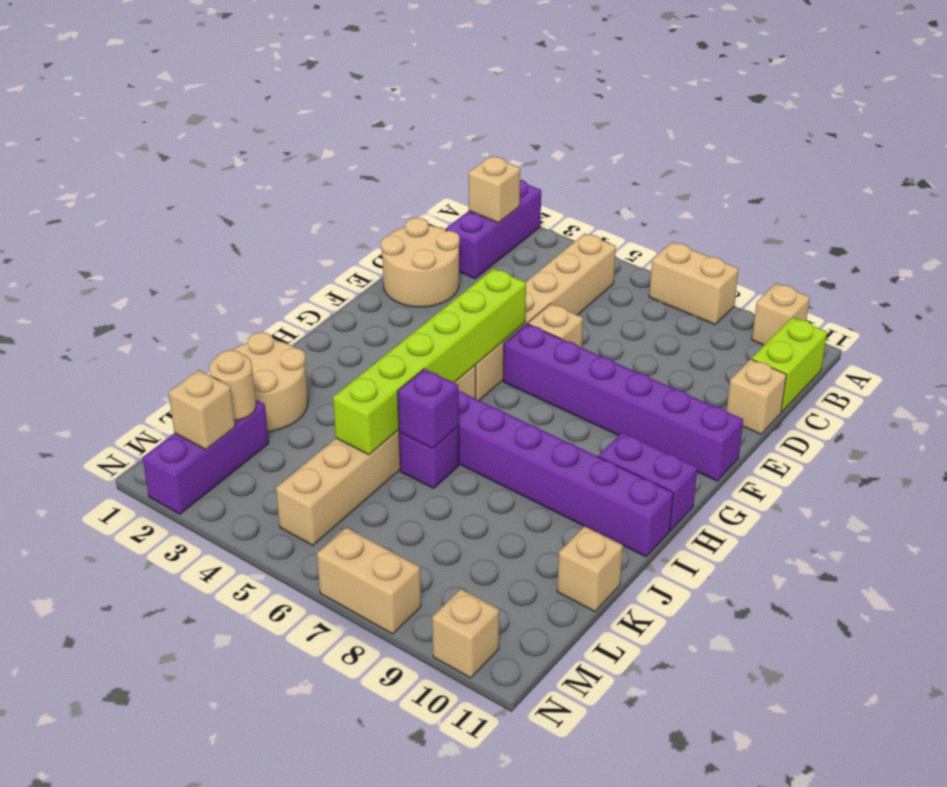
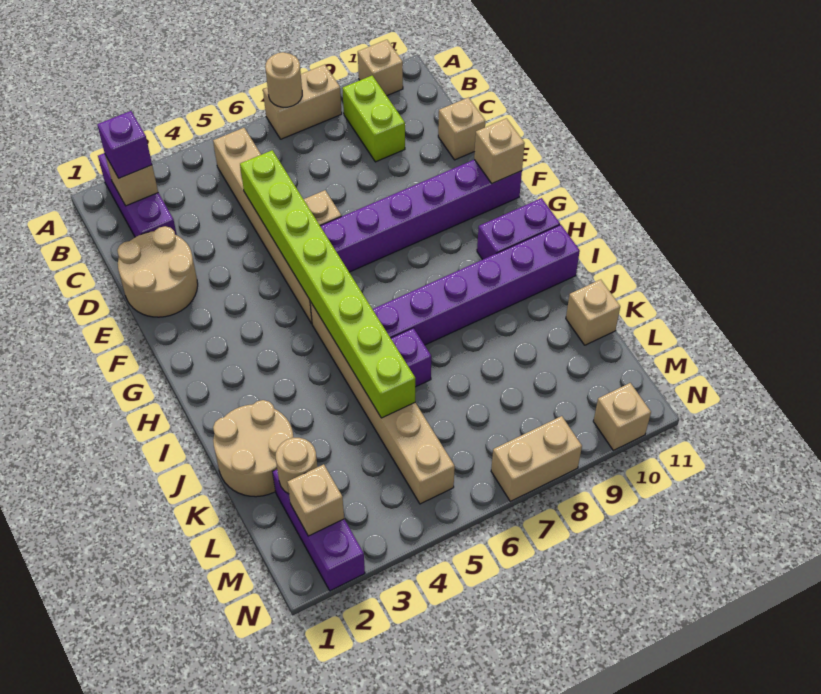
none -> tan round brick A7 level 2
lime brick B11:C11 level 1 -> lime brick B9:C9 level 1
lime brick F5:K5 level 2 -> lime brick D5:K5 level 2
none -> tan brick F11 level 2
purple brick J6 level 2 -> purple brick B2 level 3

